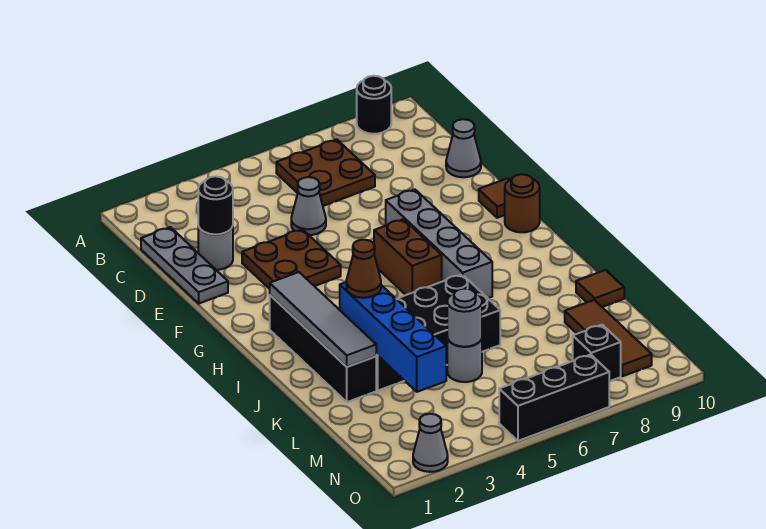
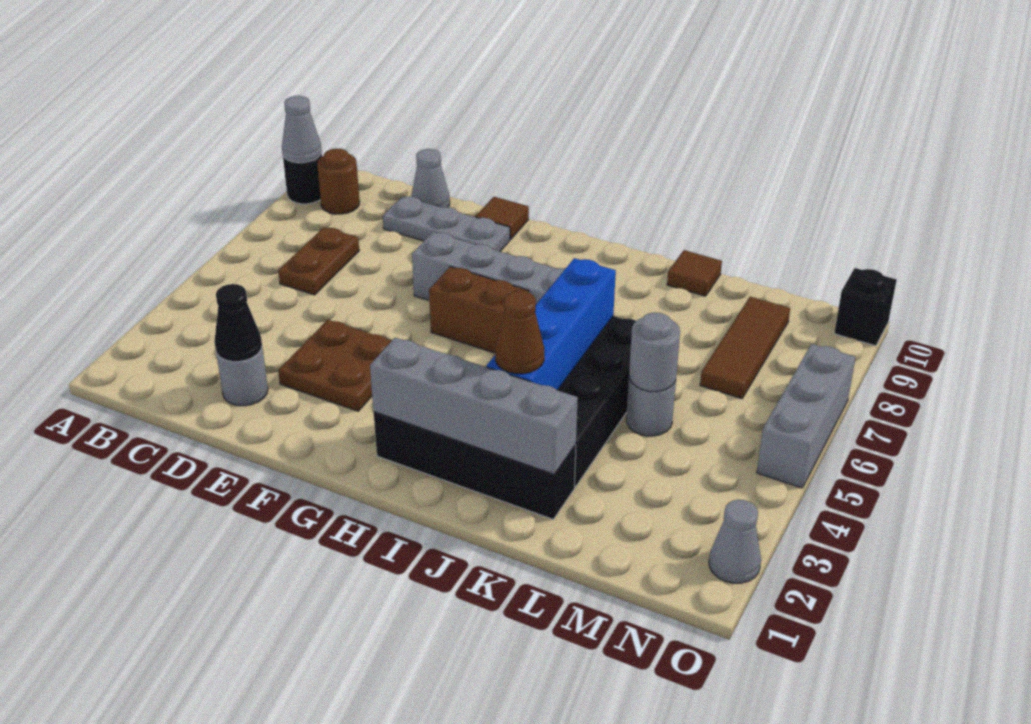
brown plate B6:C7 level 1 -> brown plate C6:C7 level 1
grey plate C1:E1 level 1 -> grey plate D9:F9 level 1
black round brick D2 level 2 -> black cone D2 level 2
grey cone D5 level 1 -> grey cone A9 level 2
brown round brick G10 level 1 -> brown round brick B9 level 1
grey tile H2:K2 level 2 -> grey brick H2:K2 level 2
blue brick J3:M3 level 2 -> blue brick J3:J6 level 2
brown tile L9:N9 level 1 -> brown tile M7:M9 level 1
black brick N8 level 1 -> black brick O10 level 1
black brick O5:O7 level 1 -> grey brick O5:O7 level 1

